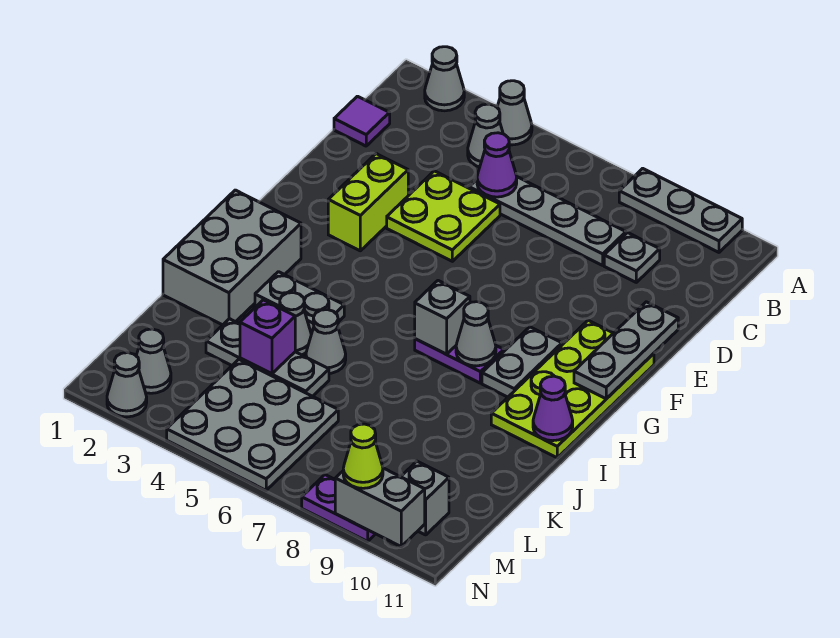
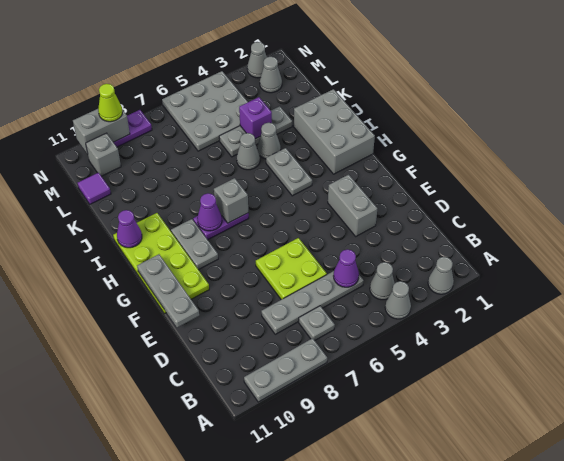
purple tile C1 level 1 -> purple tile L11 level 1
grey plate C9 level 1 -> grey plate B7 level 1
lime plate D4:E5 level 1 -> lime plate D6:E7 level 1
lime brick E3:F3 level 1 -> grey brick E3:F3 level 1
grey cone H8 level 2 -> purple cone H8 level 2
grey plate I3:I4 level 1 -> grey plate H4:I4 level 1

